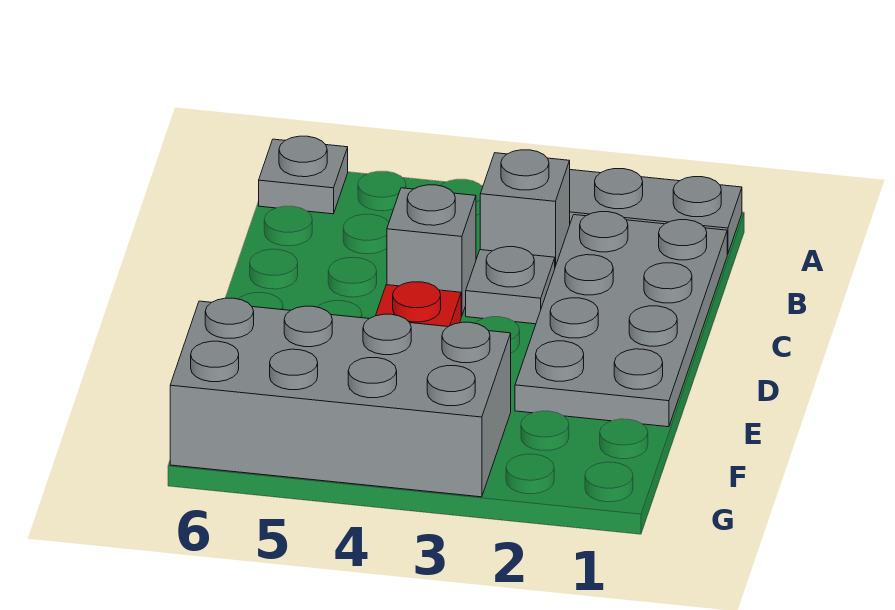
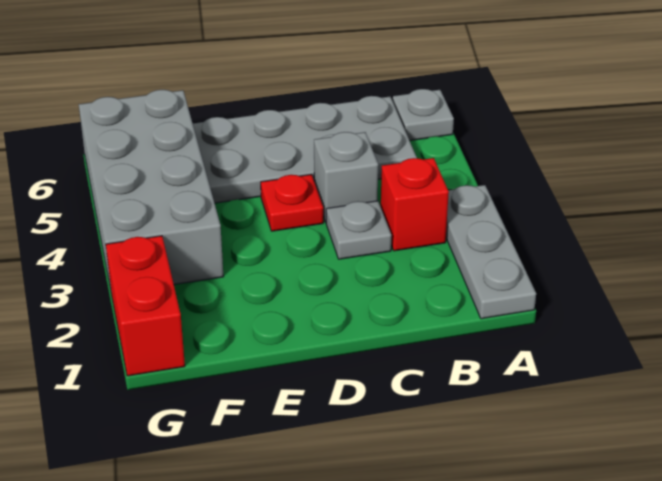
grey plate B1:E2 level 1 -> grey plate B5:E6 level 1
grey brick B3 level 1 -> red brick B3 level 1
none -> red brick G1:G2 level 1

